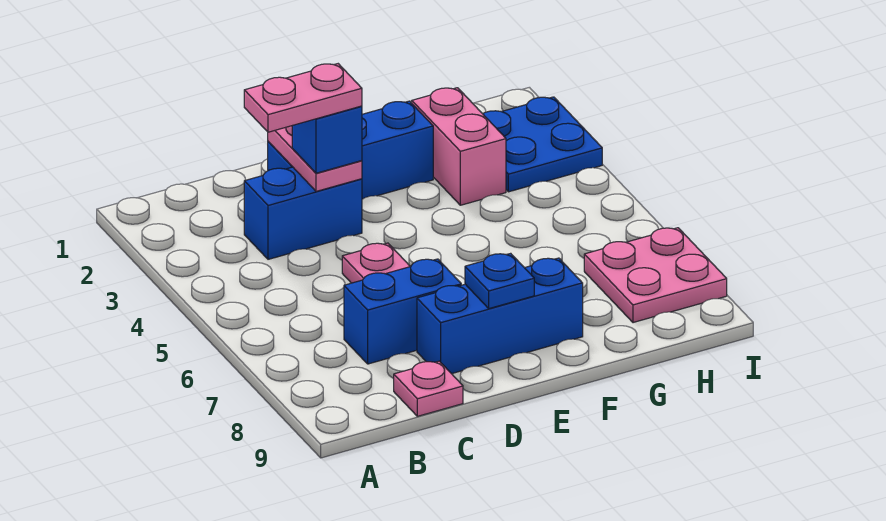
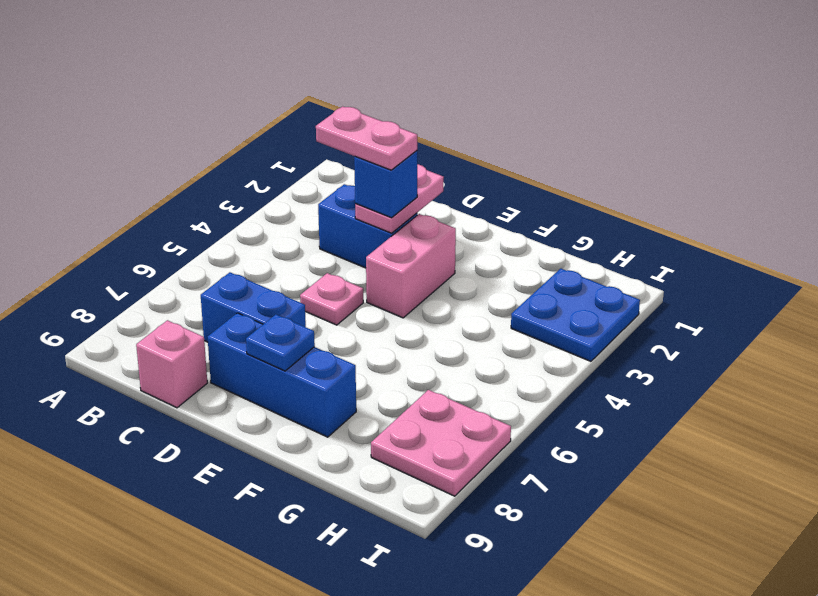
pink plate C9 level 1 -> pink brick C9 level 1
blue brick D2:F2 level 1 -> none
pink brick G2:G3 level 1 -> pink brick E3:E4 level 1

